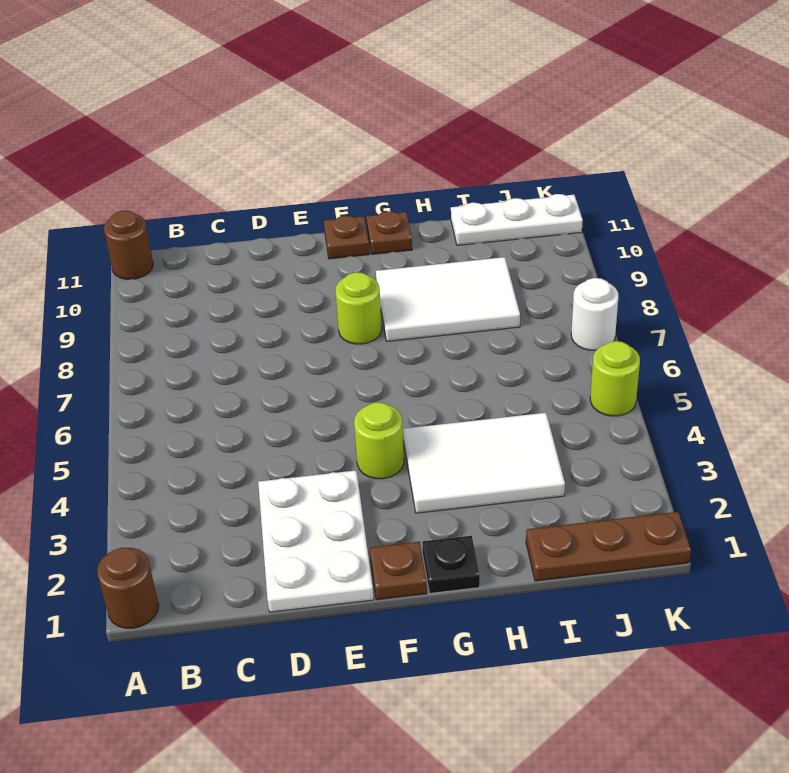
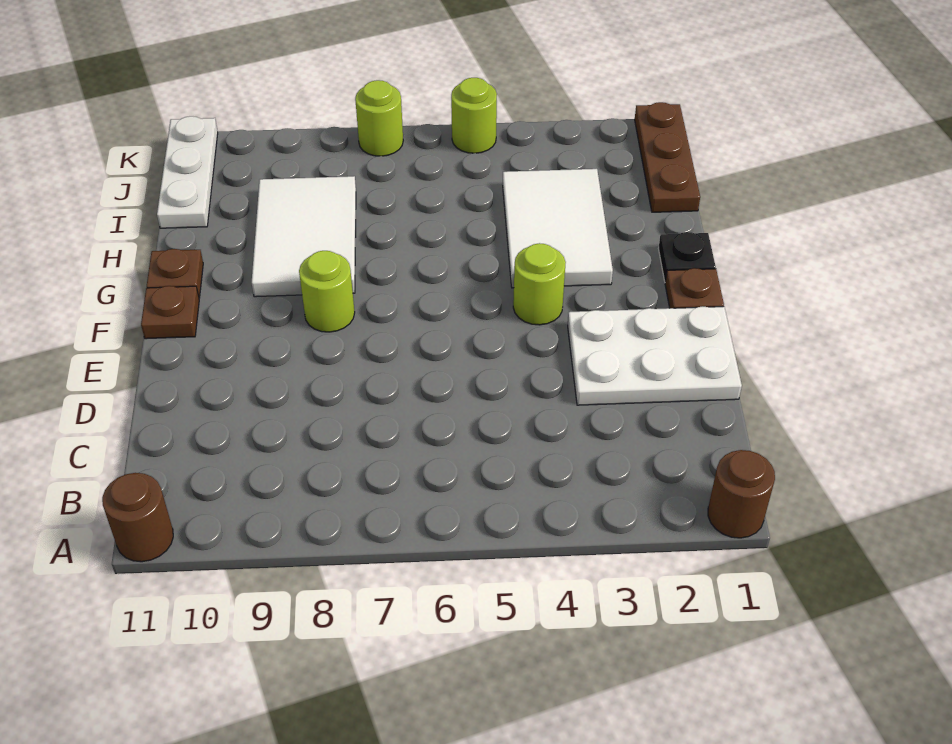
white round brick K7 level 1 -> lime round brick K7 level 1

